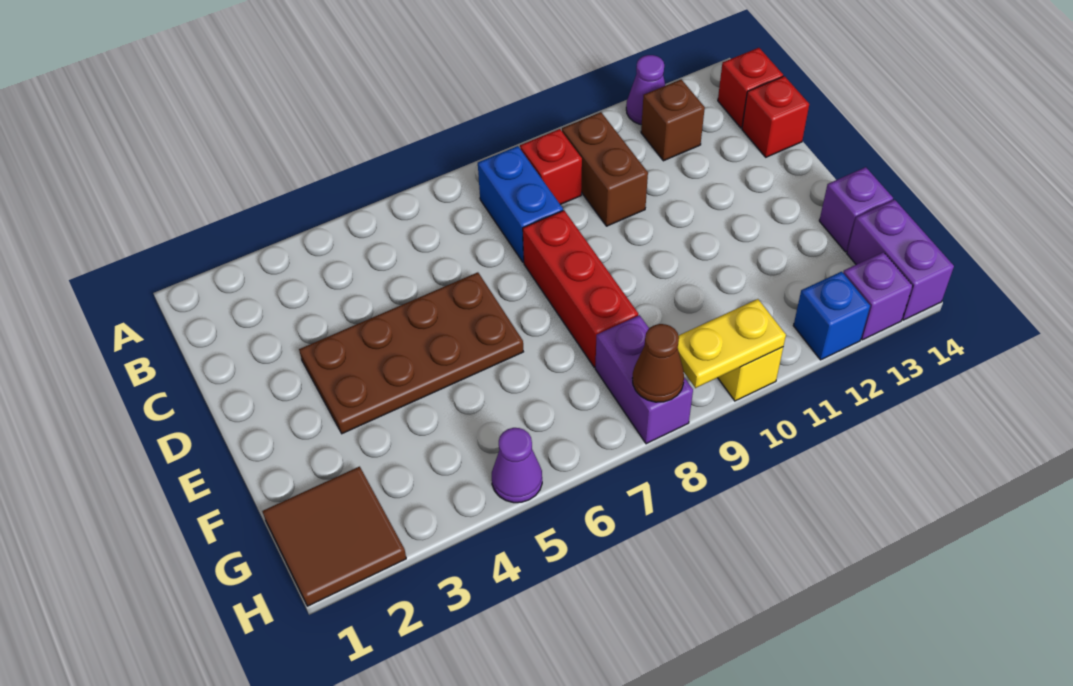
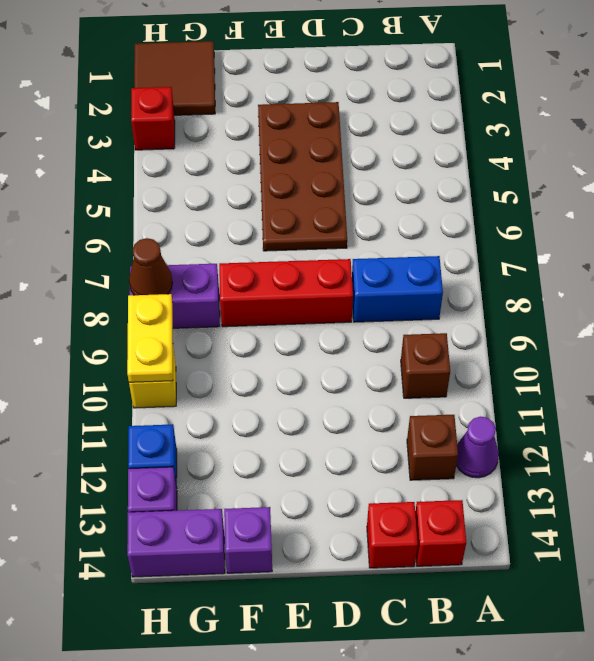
red brick B9 level 1 -> red brick H3 level 1
brown brick B10:C10 level 1 -> brown brick B10 level 1
purple cone H5 level 1 -> none

